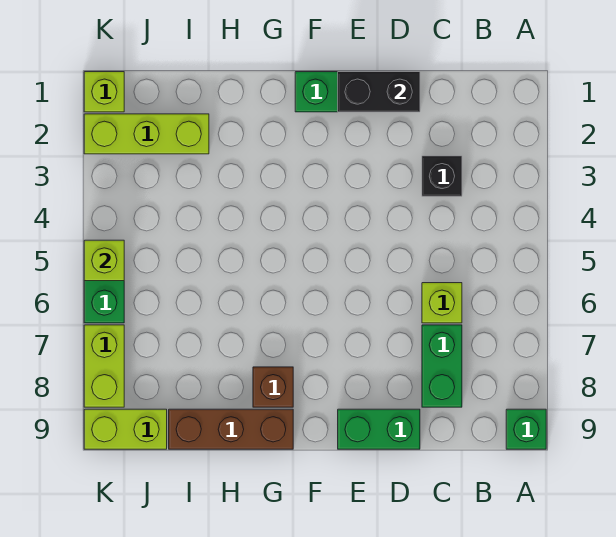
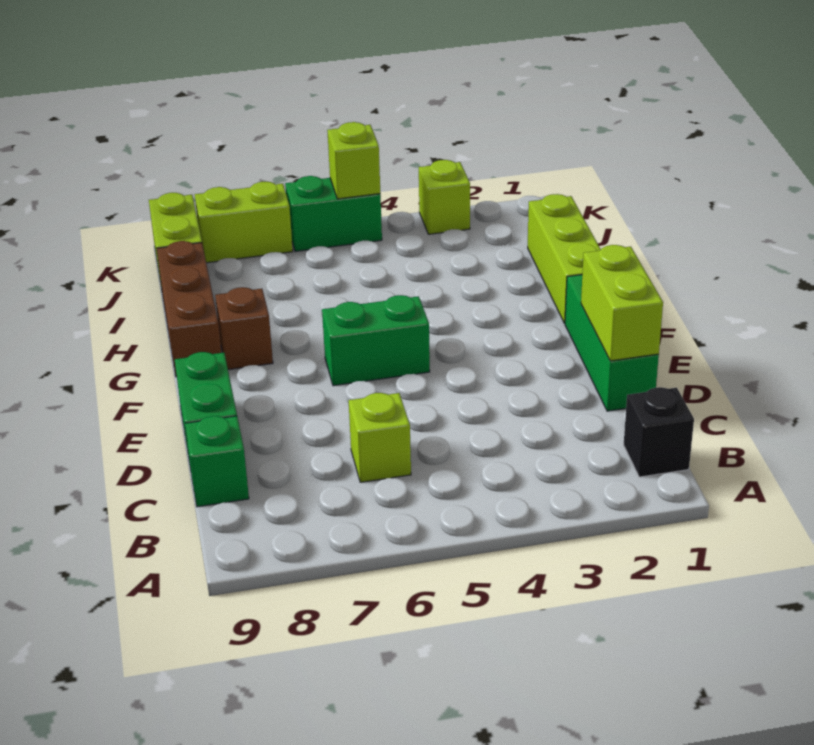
green brick A9 level 1 -> green brick C9 level 1
black brick C3 level 1 -> black brick B1 level 1
green brick C7:C8 level 1 -> green brick F5:F6 level 1
black brick D1:E1 level 2 -> lime brick D1:E1 level 2
lime brick I2:K2 level 1 -> lime brick G1:I1 level 1
lime brick K1 level 1 -> lime brick K3 level 1

